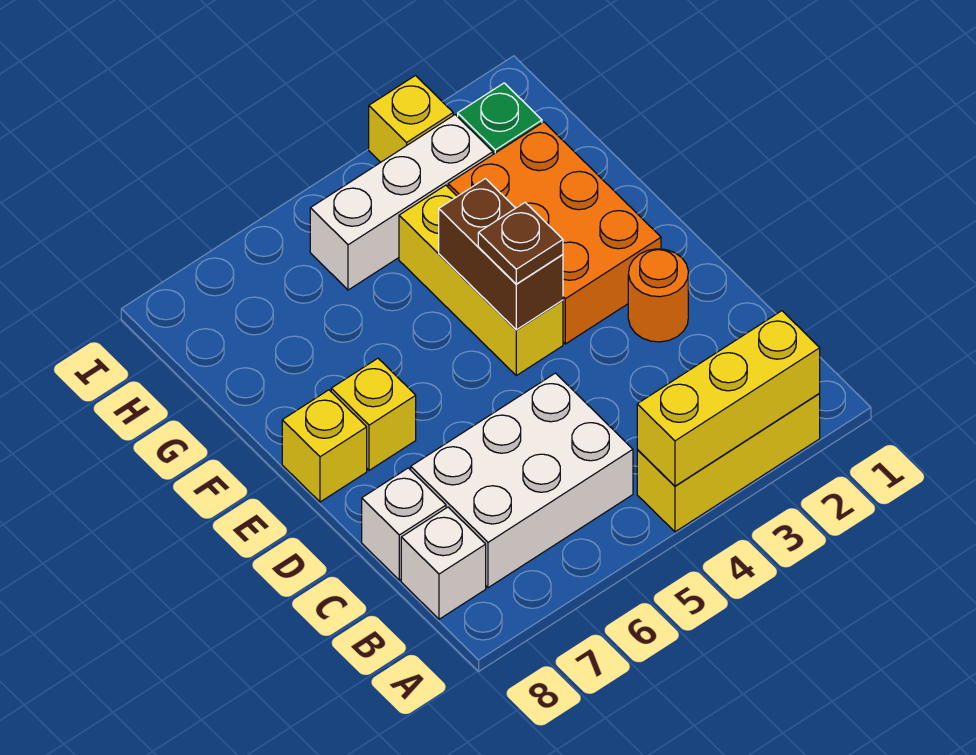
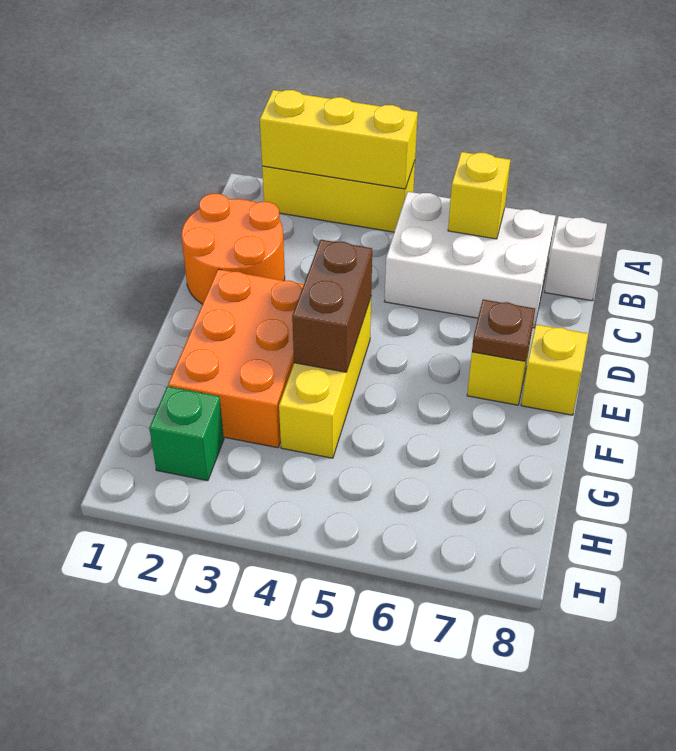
white brick C8 level 1 -> none
orange round brick D2 level 1 -> orange round brick C1:D2 level 1
brown plate E4 level 3 -> brown plate E7 level 2
white brick H3:H5 level 1 -> none
yellow brick I3 level 1 -> yellow brick B6 level 2

